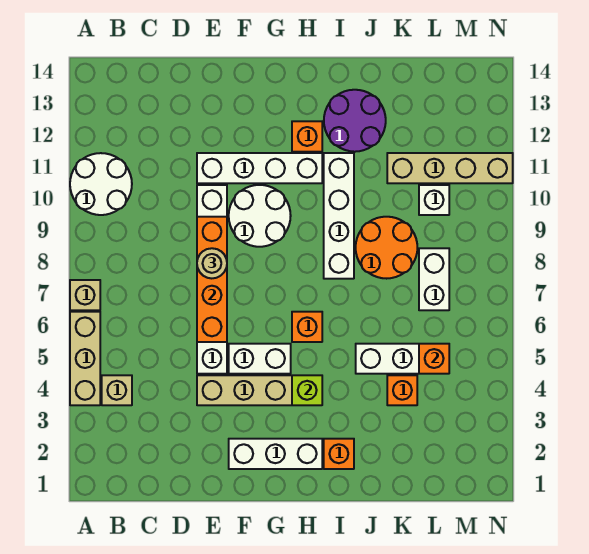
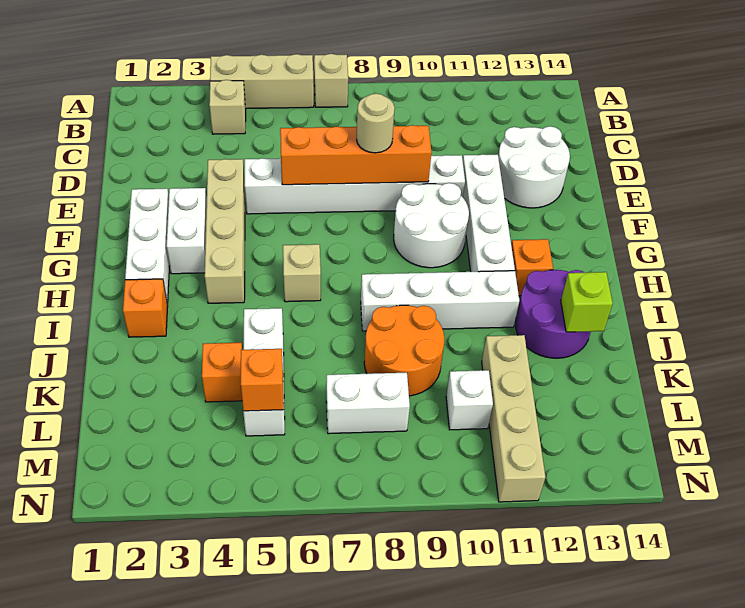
white round brick A10:B11 level 1 -> white round brick D12:E13 level 1
white brick F5:G5 level 1 -> white brick F3:G3 level 1
lime brick H4 level 2 -> lime brick J13 level 2
orange brick H6 level 1 -> tan brick H6 level 1

